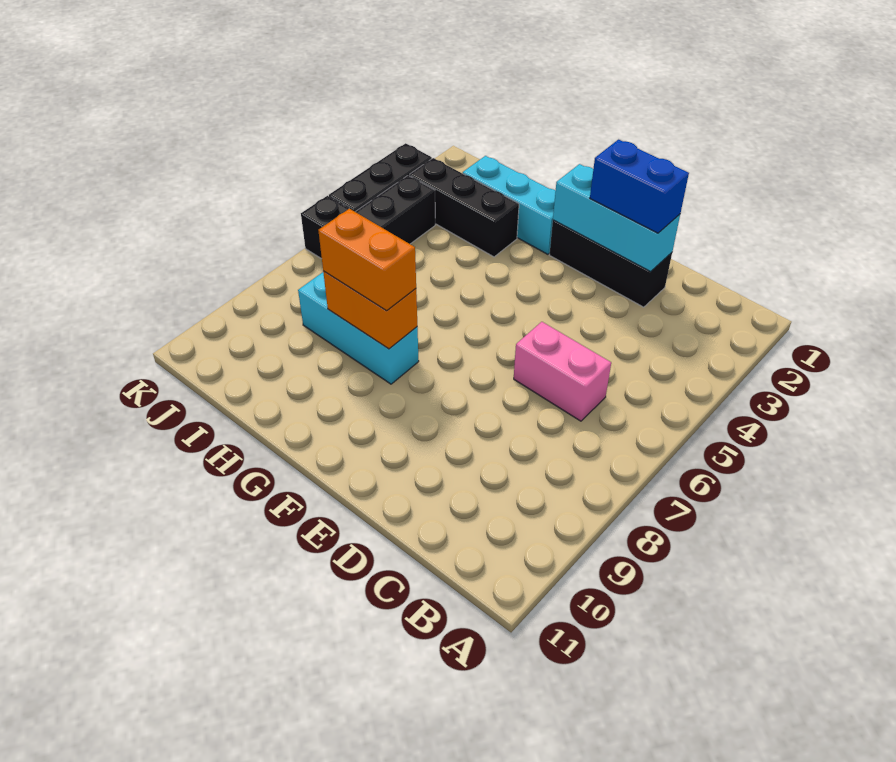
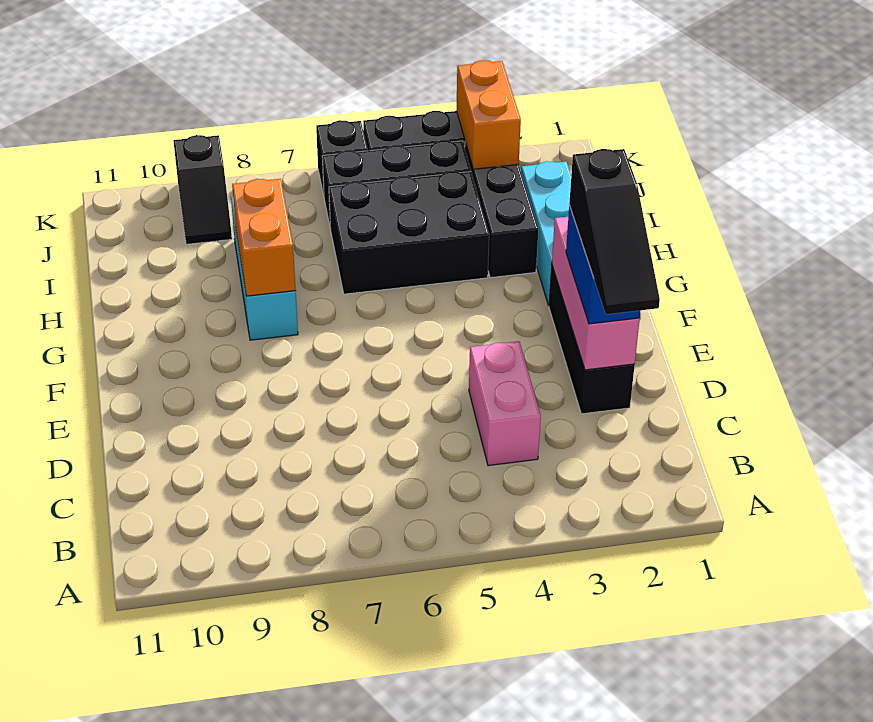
none -> black slope C2:E2 level 4 top E
pink brick C6:D6 level 1 -> pink brick C4:D4 level 1
cyan brick D2:F2 level 2 -> pink brick D2:F2 level 2
orange brick G8:H8 level 3 -> orange brick J3:K3 level 2
none -> black brick H4:I6 level 1
none -> black slope J9:K9 level 1 top K

